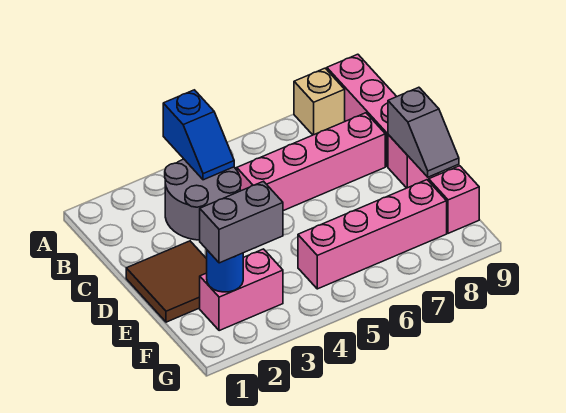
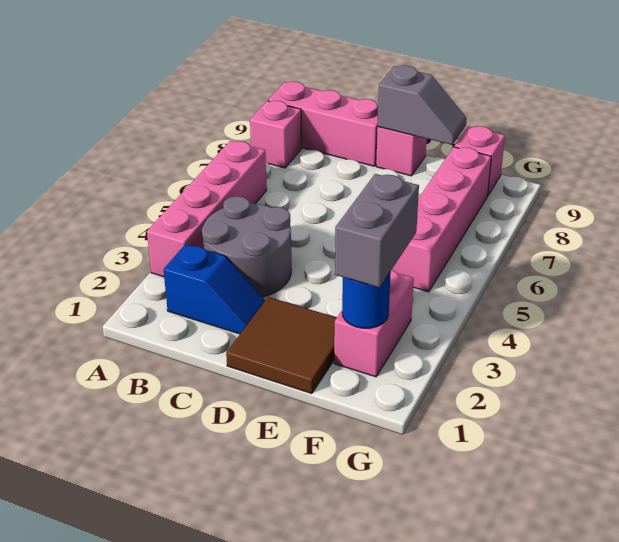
blue slope A4:B4 level 2 top A -> blue slope B2:C2 level 1 top B
tan brick A8 level 1 -> pink brick A8 level 1
pink brick C5:C8 level 1 -> pink brick A3:A6 level 1

